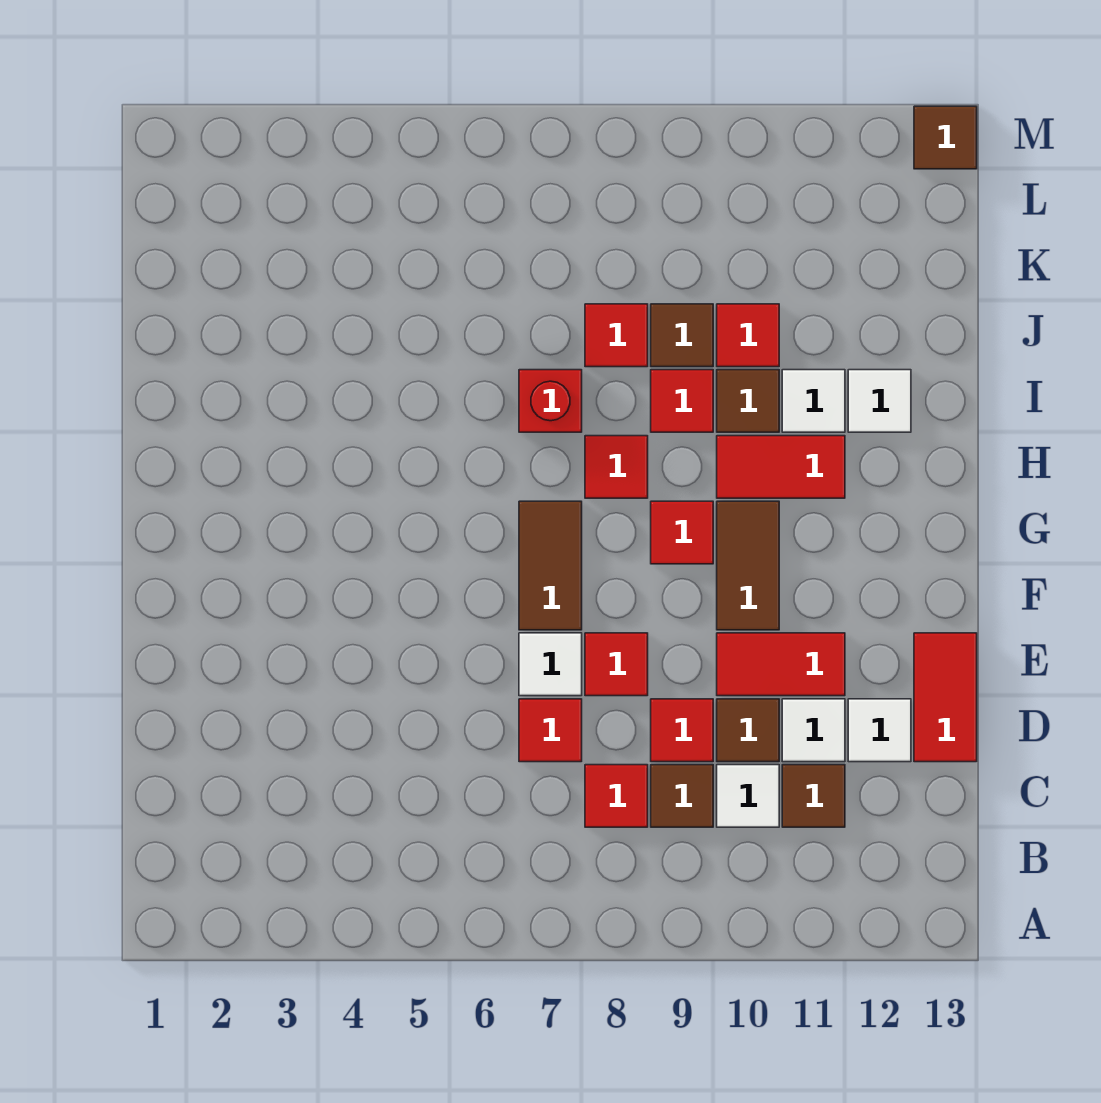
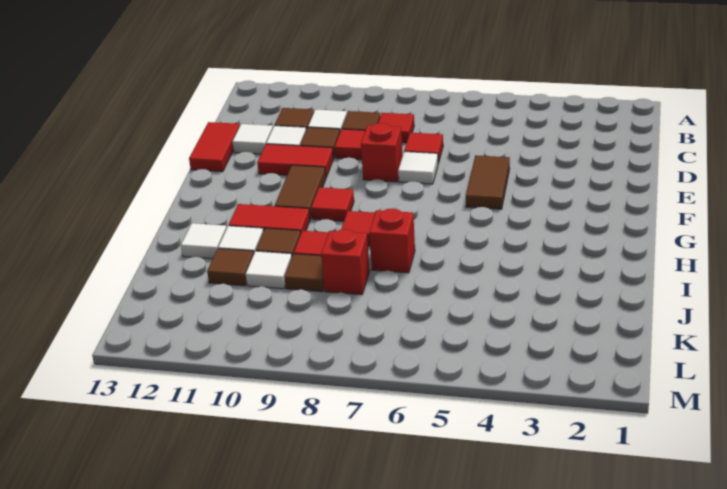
red tile E8 level 1 -> red brick E8 level 1
brown tile F7:G7 level 1 -> brown tile E5:F5 level 1
red tile J8 level 1 -> red brick J8 level 1
red tile J10 level 1 -> white tile J10 level 1
brown tile M13 level 1 -> brown tile J11 level 1

